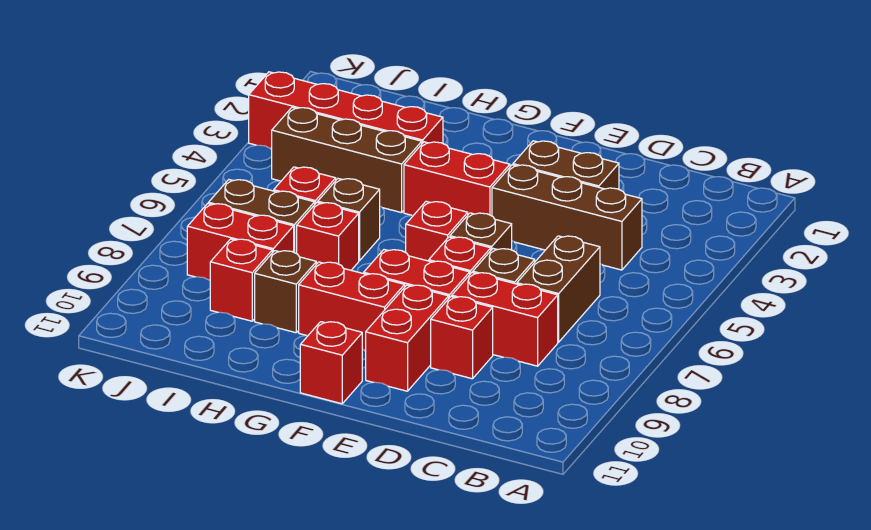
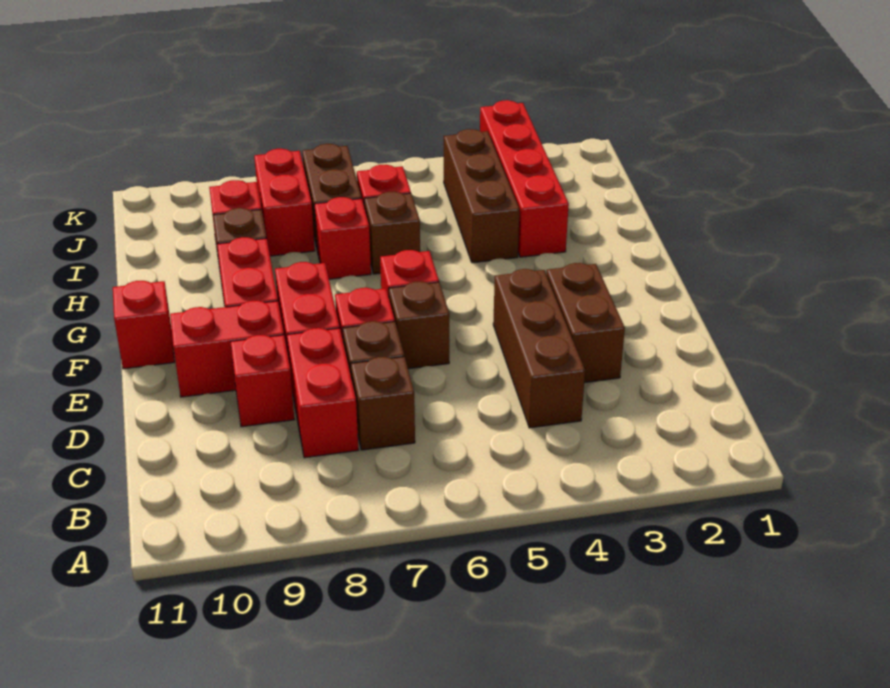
brown brick C6:C7 level 1 -> brown brick C7 level 1
red brick F4:G4 level 1 -> none

